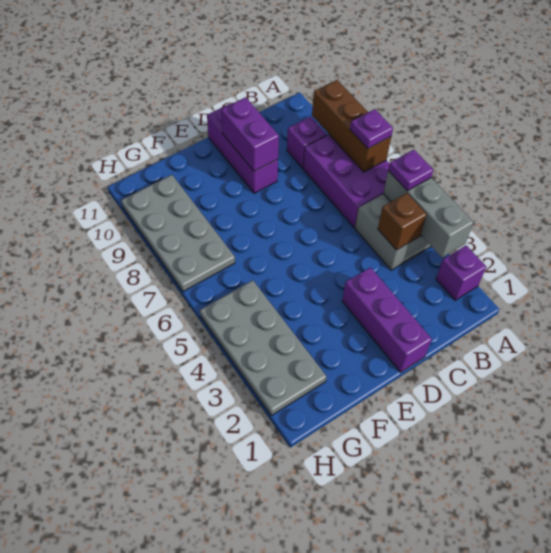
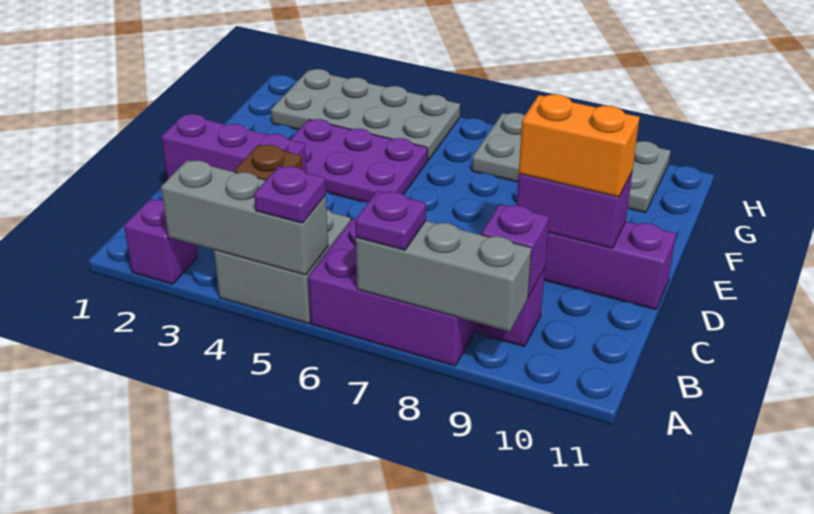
brown brick A7:A9 level 2 -> grey brick A7:A9 level 2
none -> purple brick B9 level 2
none -> orange brick D9:D10 level 3
none -> purple plate E3:F5 level 1

